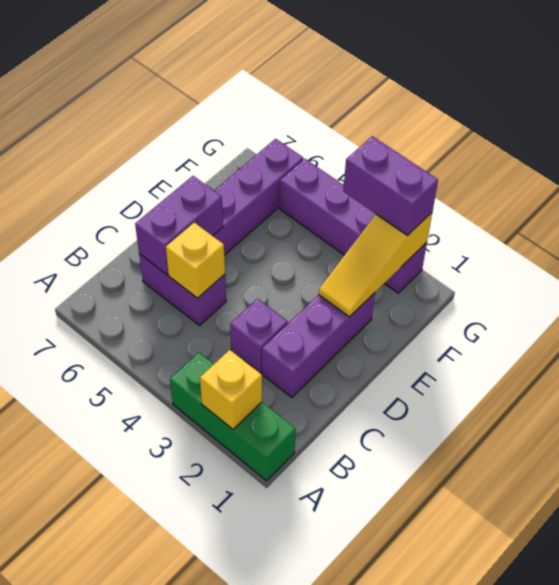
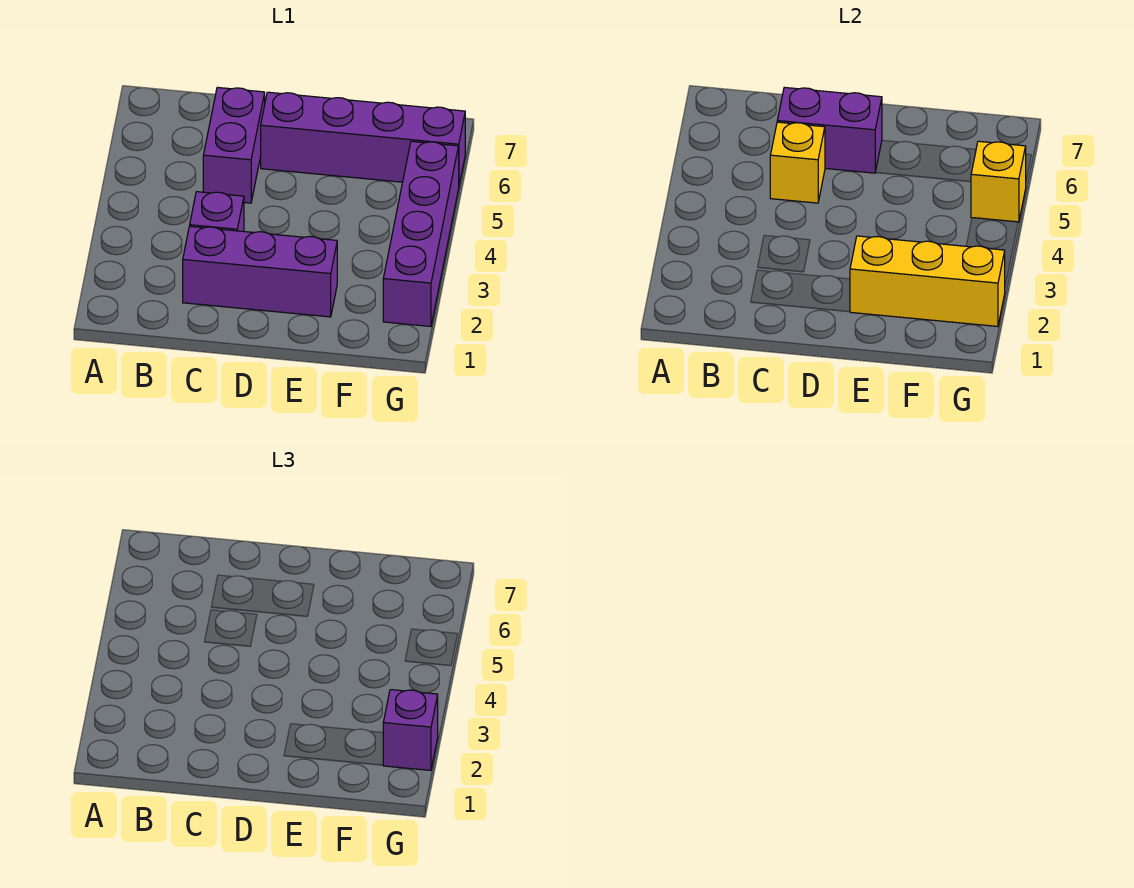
green brick A1:A3 level 1 -> none
yellow brick A2 level 2 -> yellow brick G5 level 2
yellow slope E2:G2 level 2 top G -> yellow brick E2:G2 level 2
purple brick G2:G3 level 3 -> purple brick G2 level 3

